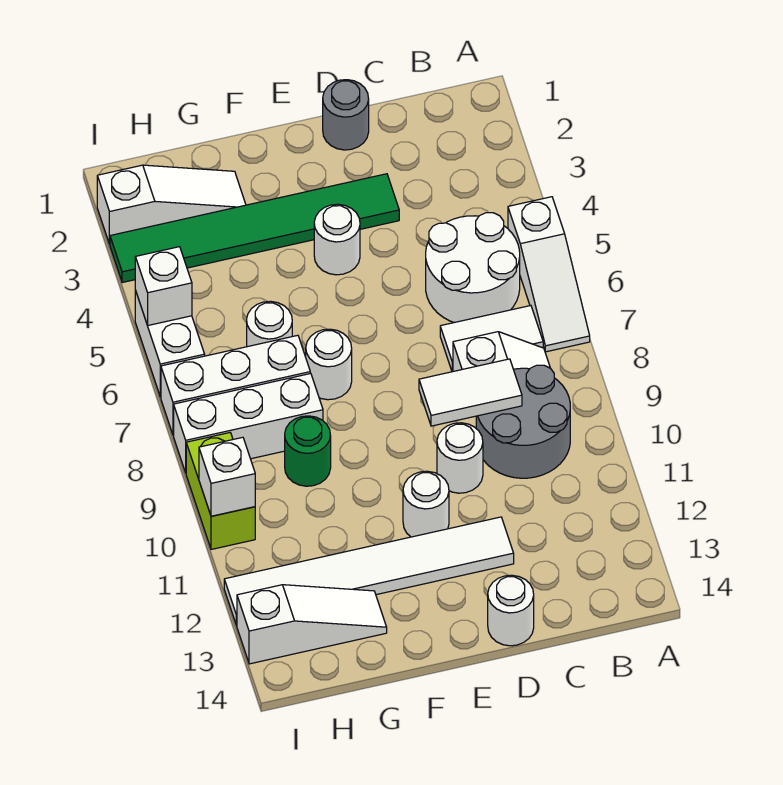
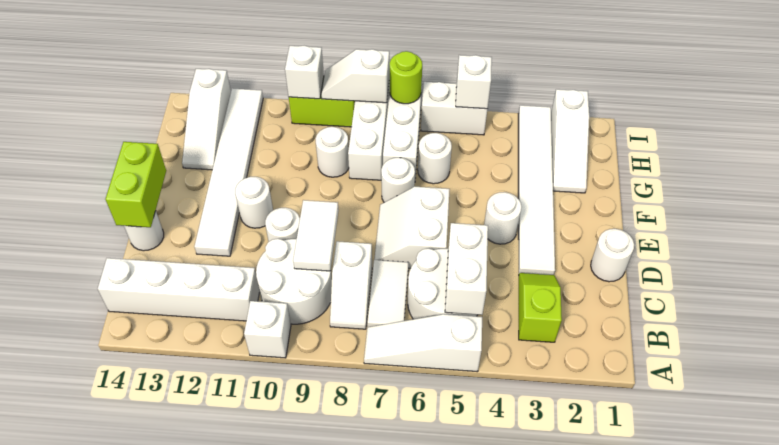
none -> white brick A10 level 1
none -> lime slope B3:C3 level 1 top B
none -> white brick B5:C5 level 2
grey round brick B9:C10 level 1 -> white round brick B9:C10 level 1
none -> white brick B11:B14 level 1
grey round brick D1 level 1 -> white round brick D1 level 1
green tile D3:I3 level 1 -> white tile D3:I3 level 1
none -> white slope D6:E7 level 1 top 6
none -> lime brick D14:E14 level 2
green round brick G9 level 1 -> white round brick G9 level 1
none -> lime round brick I7 level 2
none -> white slope I8:I9 level 2 top 8

